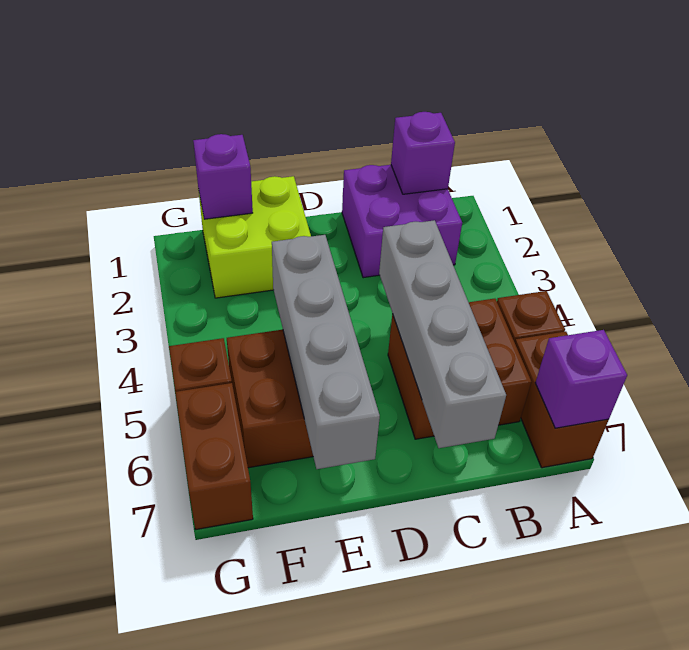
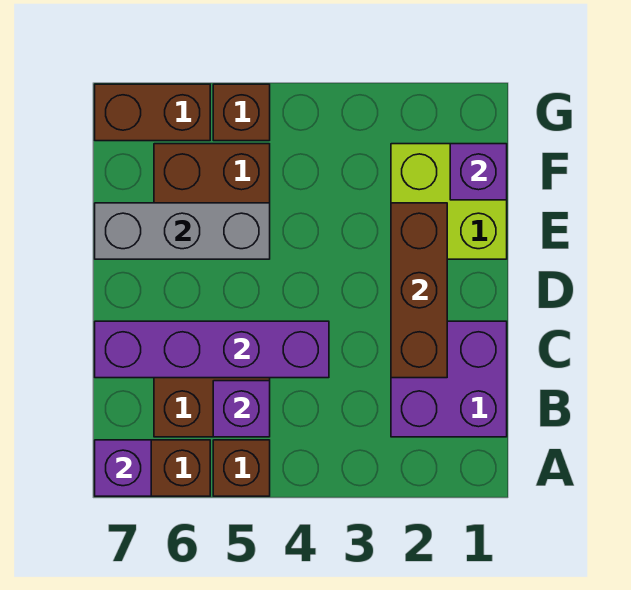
purple brick B1 level 2 -> purple brick B5 level 2
none -> brown brick C2:E2 level 2
grey brick C4:C7 level 2 -> purple brick C4:C7 level 2
grey brick E4:E7 level 2 -> grey brick E5:E7 level 2

